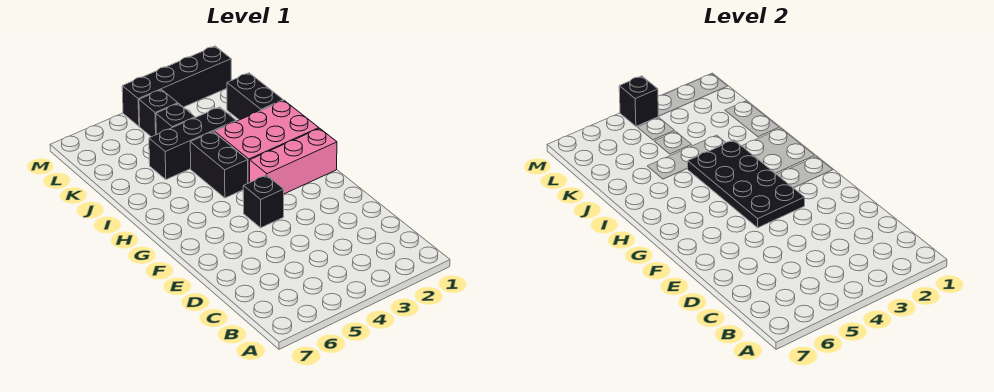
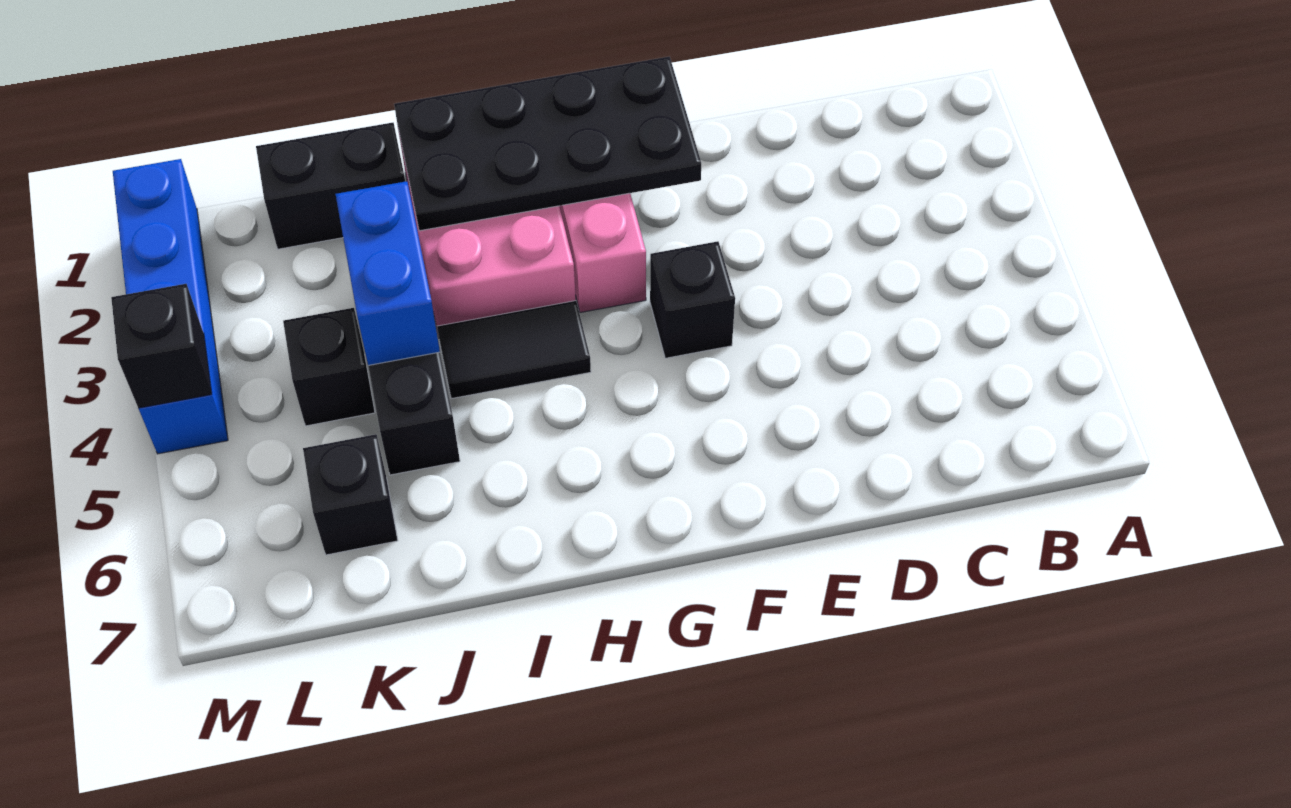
black plate F3:I4 level 2 -> black plate F1:I2 level 2
black brick H4:I4 level 1 -> black tile H4:I4 level 1
none -> blue brick J3:J4 level 2
black brick L4 level 1 -> black brick K6 level 1
black brick M1:M4 level 1 -> blue brick M1:M4 level 1

